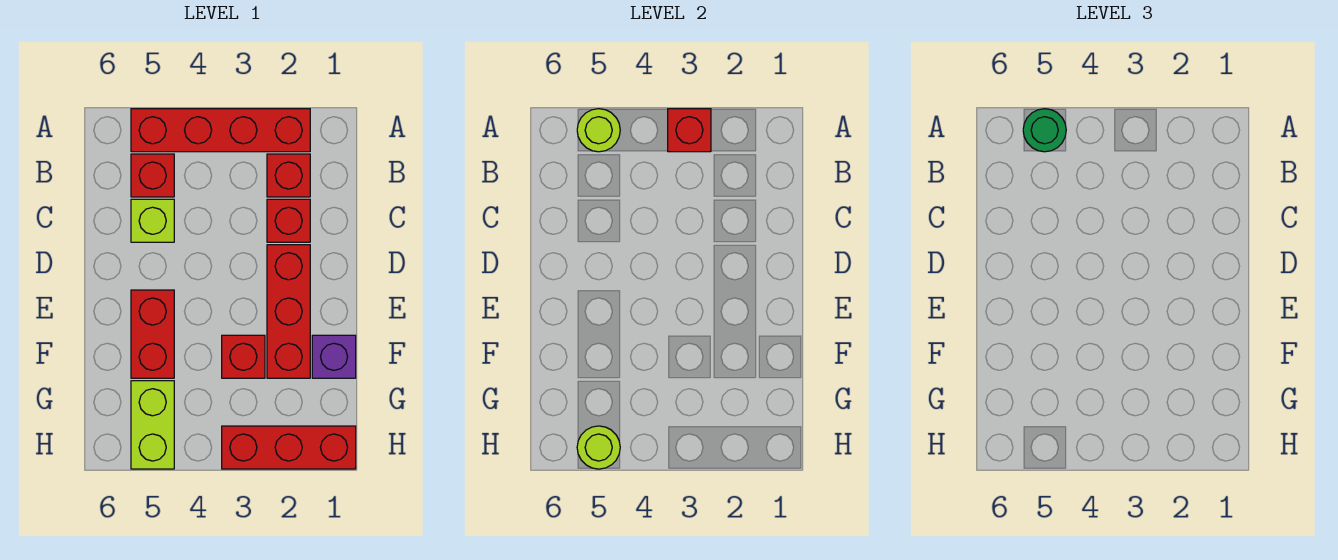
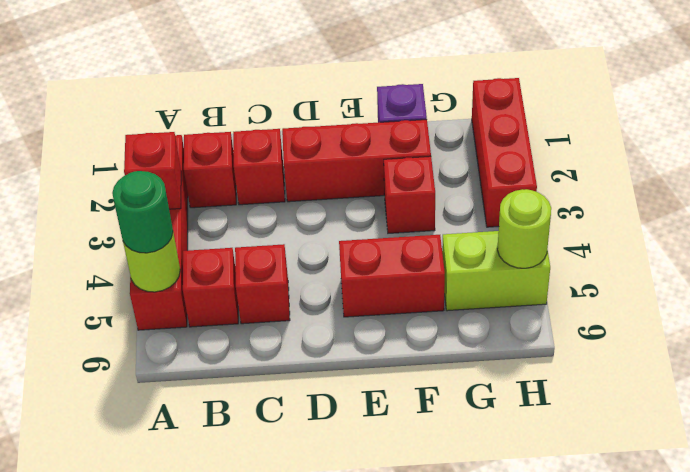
lime brick C5 level 1 -> red brick C5 level 1

